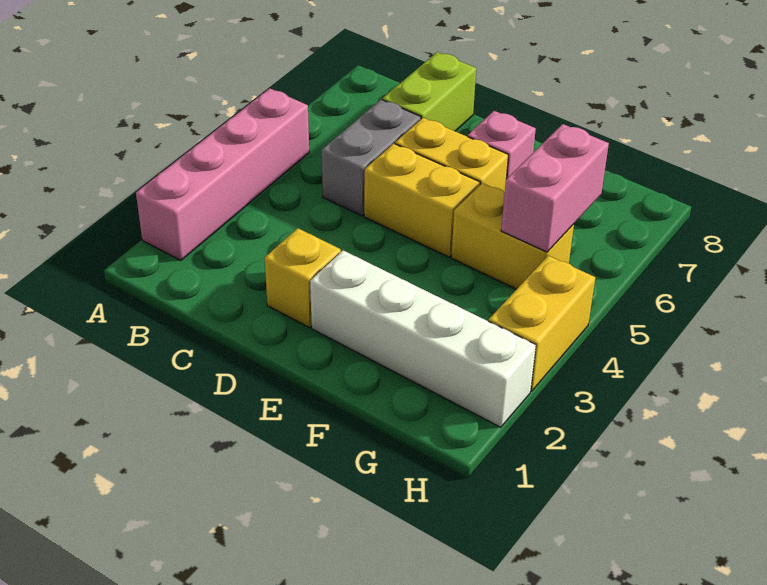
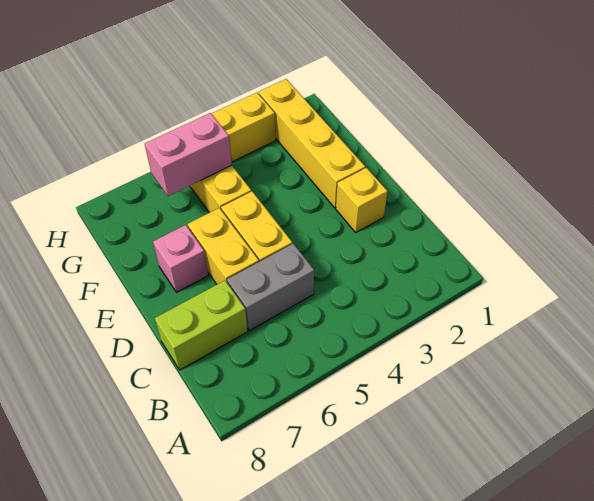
pink brick A2:A5 level 1 -> none
white brick E2:H2 level 1 -> yellow brick E2:H2 level 1

